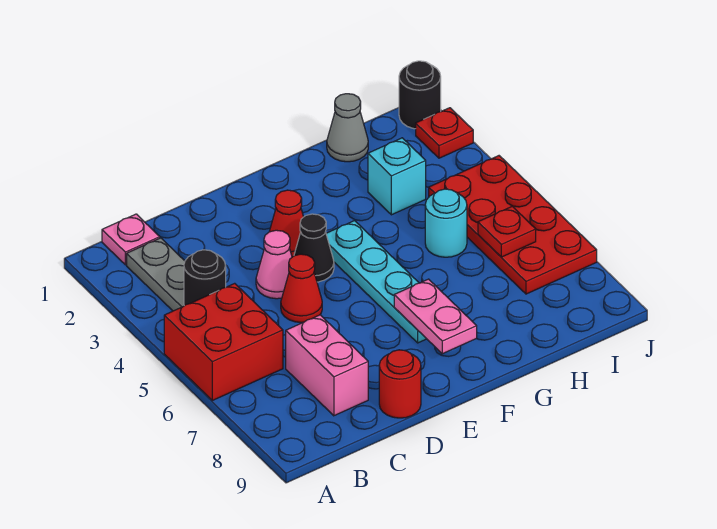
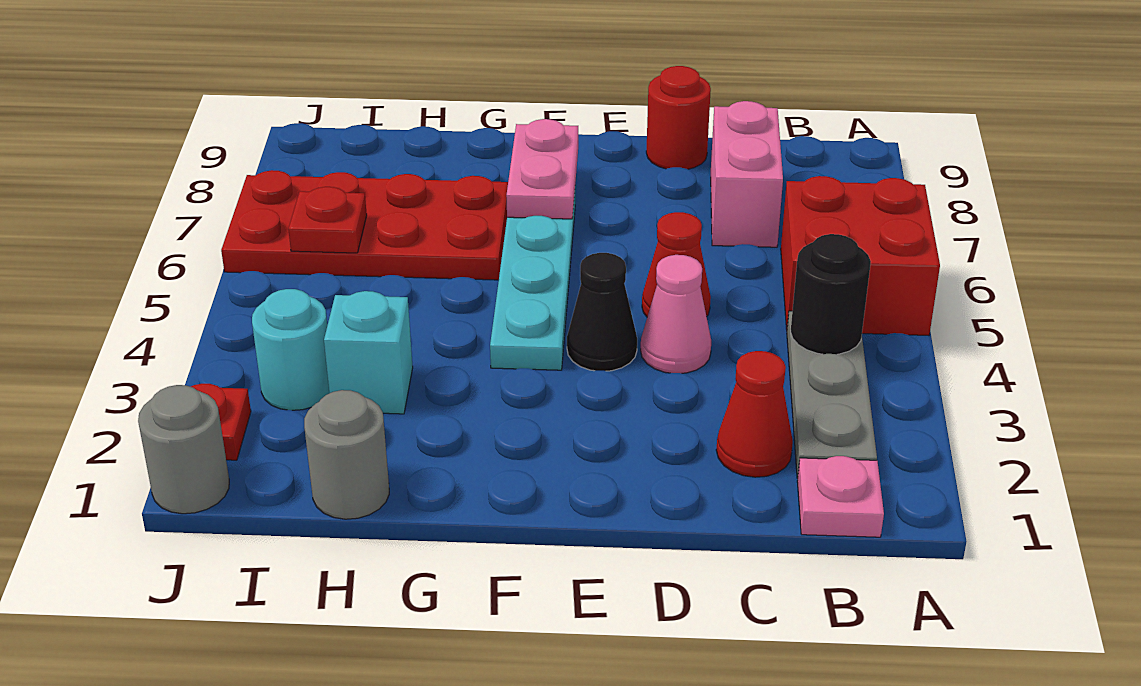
red cone E3 level 1 -> red cone C2 level 1
grey cone H1 level 1 -> grey round brick H1 level 1
cyan round brick H5 level 1 -> cyan round brick I3 level 1
red plate I4:J7 level 1 -> red plate G6:J7 level 1
black round brick J1 level 1 -> grey round brick J1 level 1

